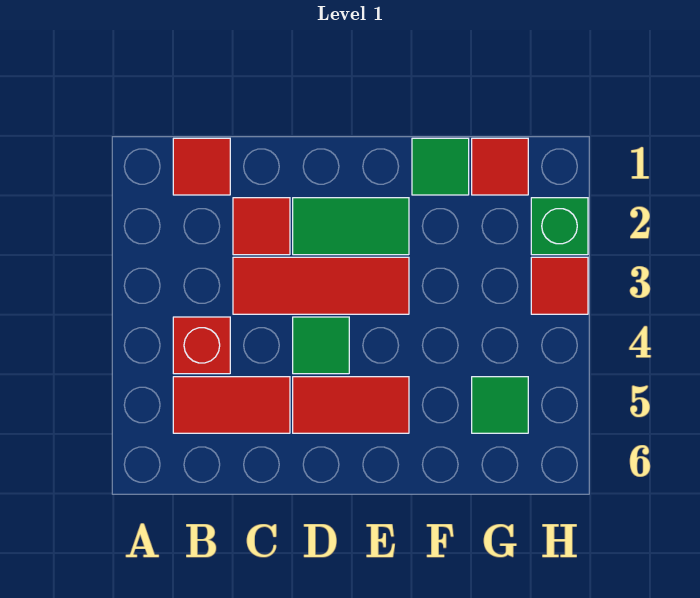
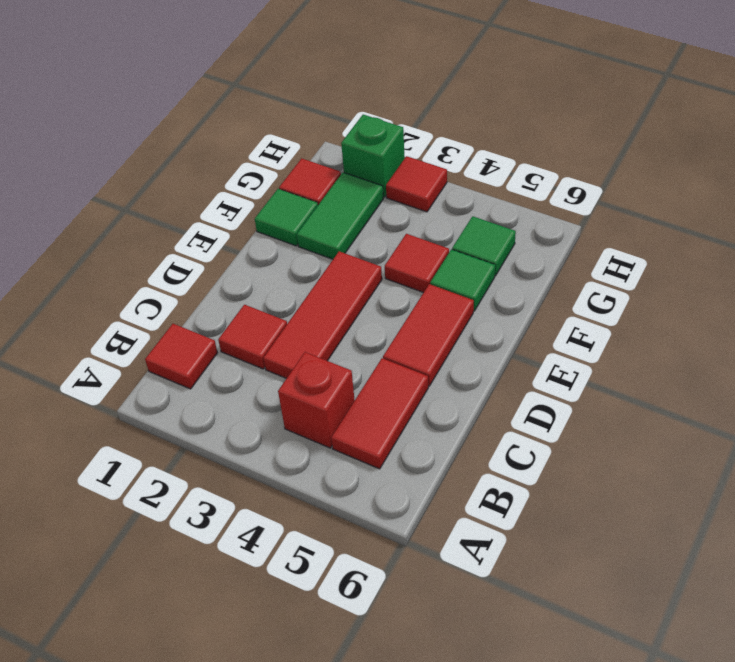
green tile D2:E2 level 1 -> green tile F2:G2 level 1
green tile D4 level 1 -> green tile F5 level 1
none -> red tile F4 level 1

